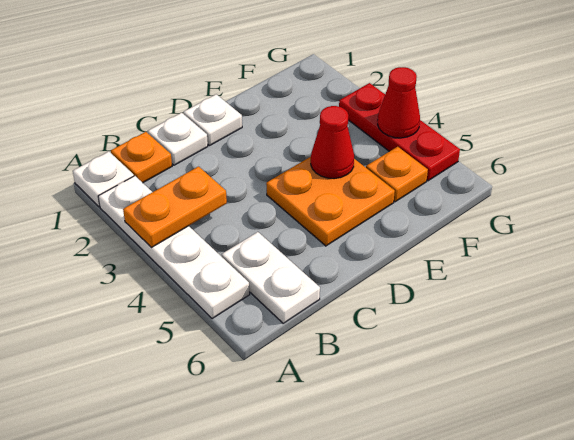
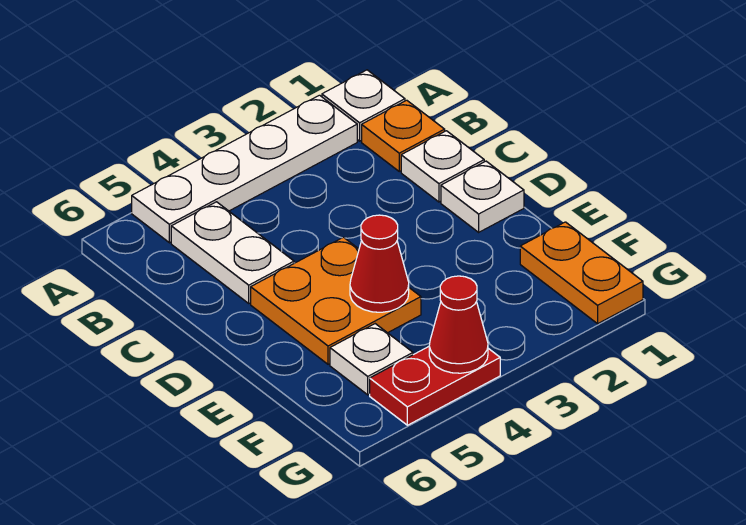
orange plate A3:B3 level 2 -> orange plate F1:G1 level 1
white plate B5:B6 level 1 -> white plate B5:C5 level 1
orange plate F5 level 1 -> white plate F5 level 1
red plate G3:G5 level 1 -> red plate G4:G5 level 1

